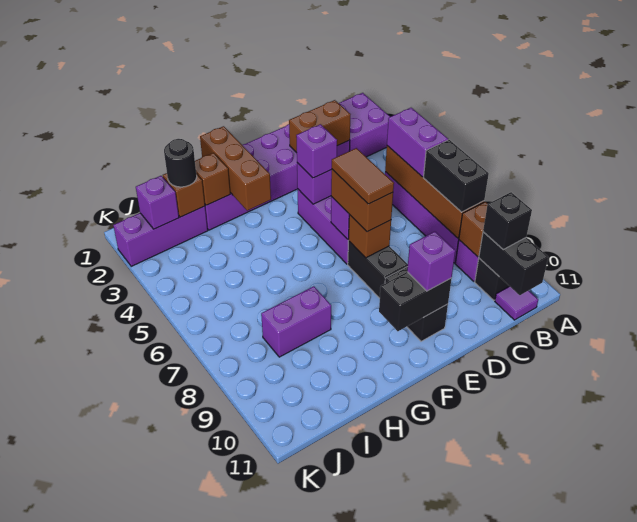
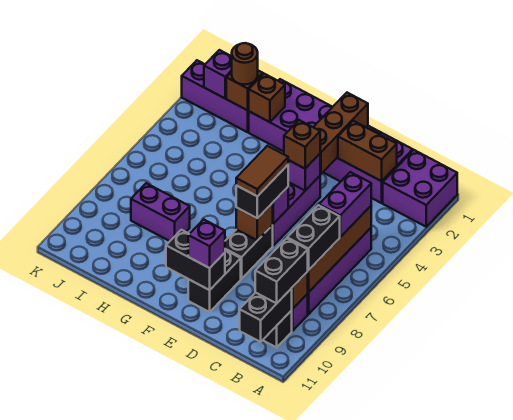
black brick B10 level 3 -> black brick B9:B10 level 3
purple tile B11 level 1 -> none
purple brick E4 level 3 -> brown brick E4 level 3
brown brick E6:E7 level 3 -> black brick E6:E7 level 3
brown brick G1:G3 level 2 -> brown brick E1:E3 level 2
black round brick I2 level 3 -> brown round brick I2 level 3

